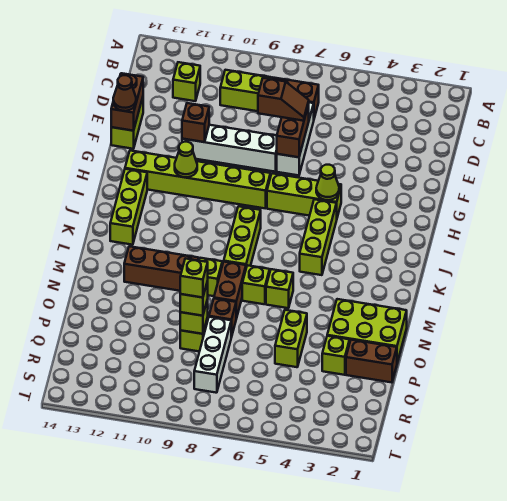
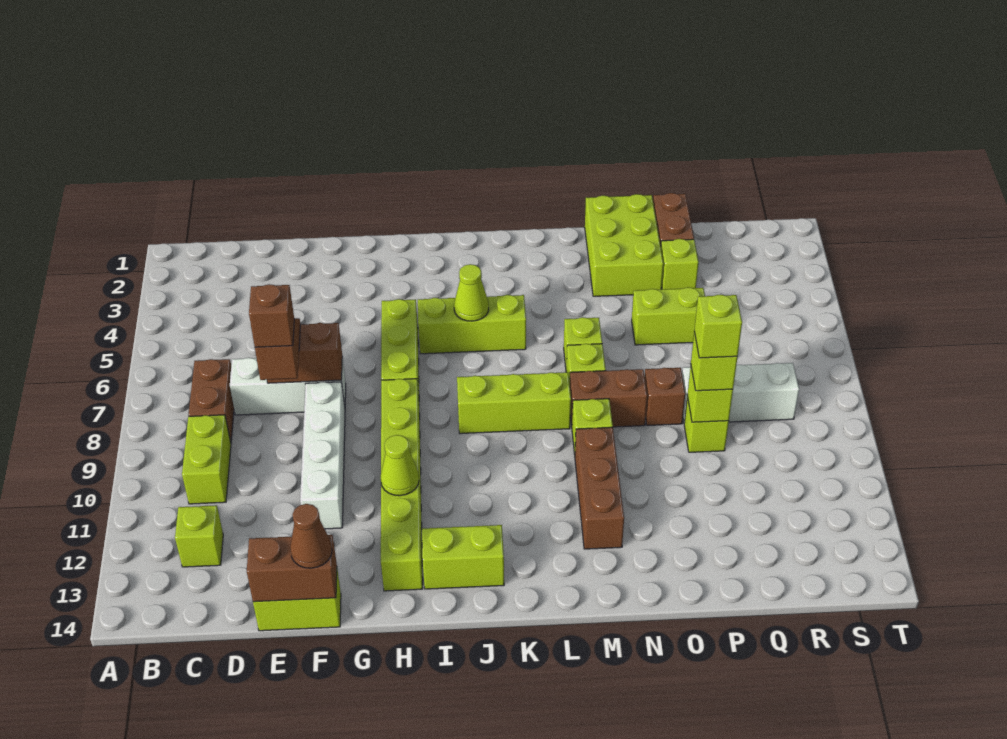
brown brick F11 level 2 -> brown brick E8 level 4
lime cone H5 level 2 -> lime cone J5 level 2
lime brick I13:K13 level 1 -> lime brick I13:J13 level 1

